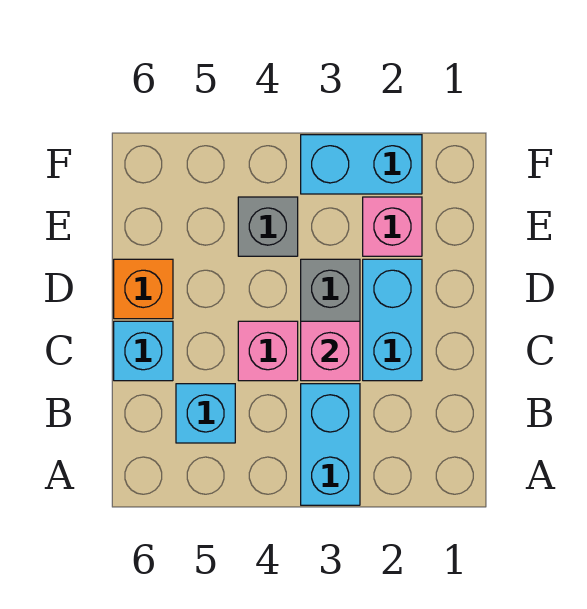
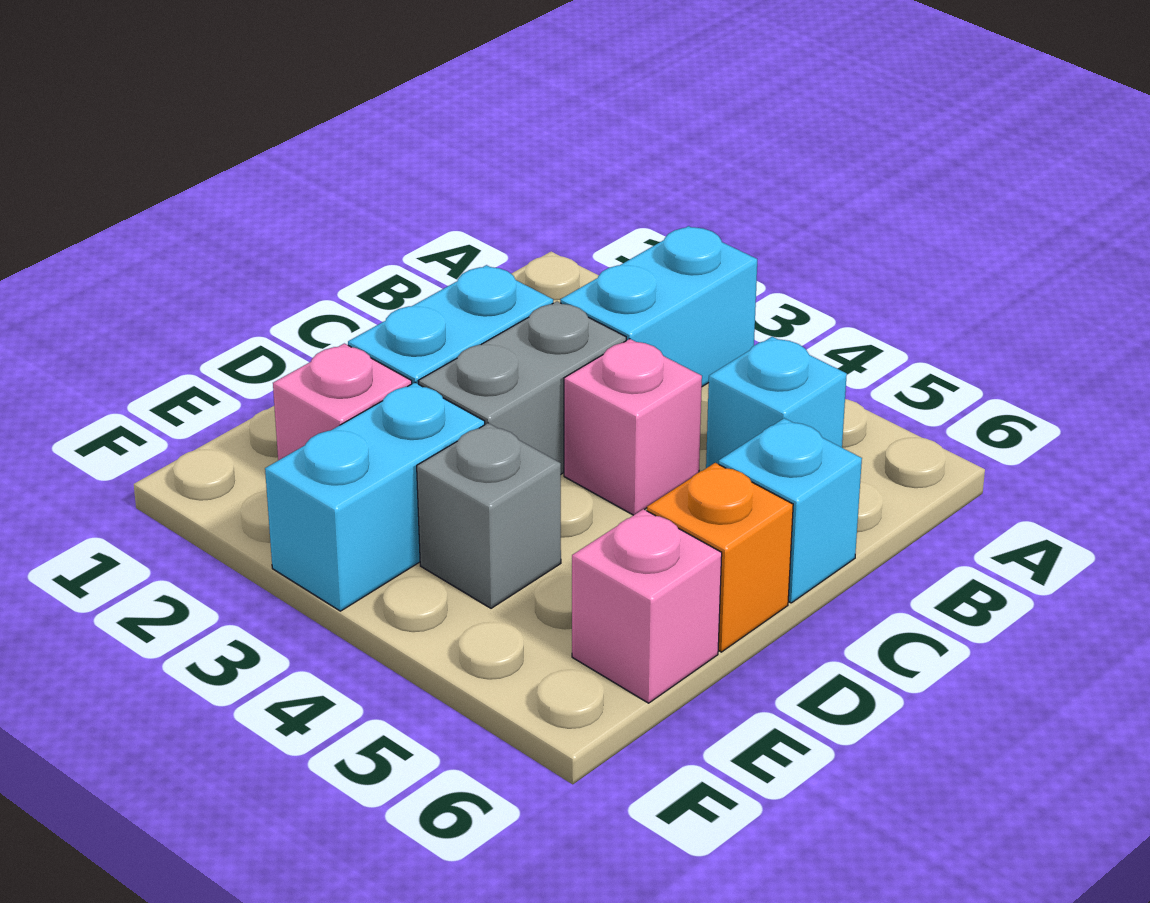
pink brick C3 level 2 -> pink brick E6 level 1
cyan brick F2:F3 level 1 -> cyan brick E3:F3 level 1

